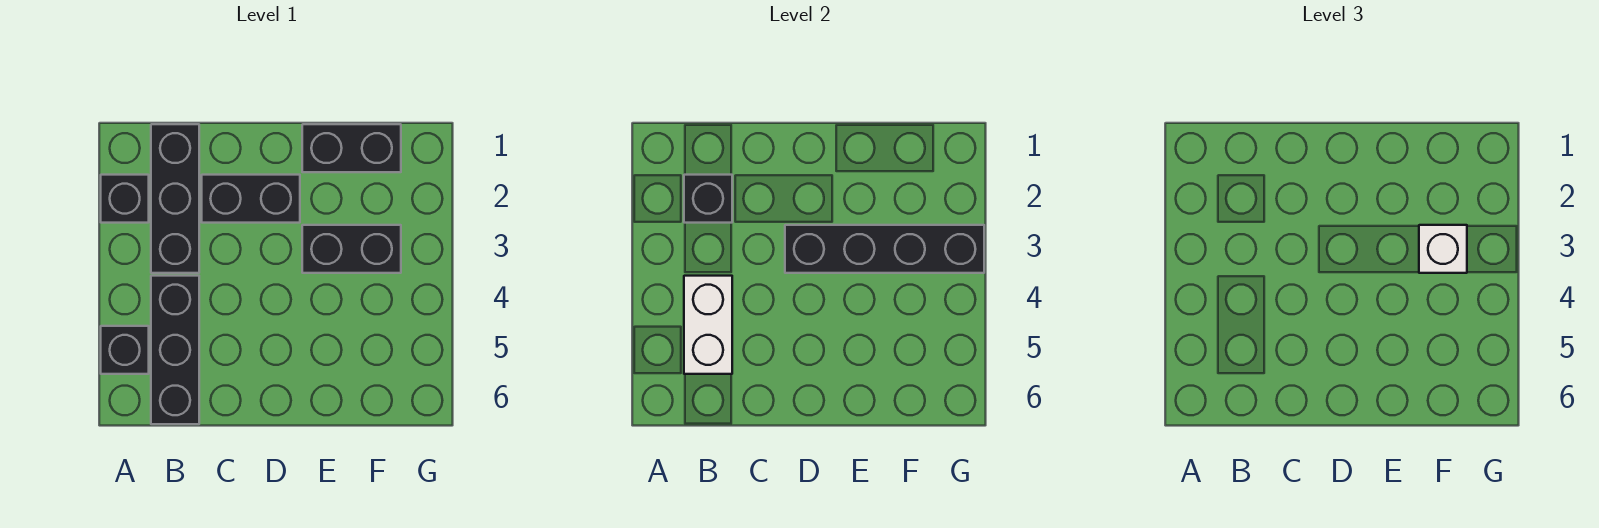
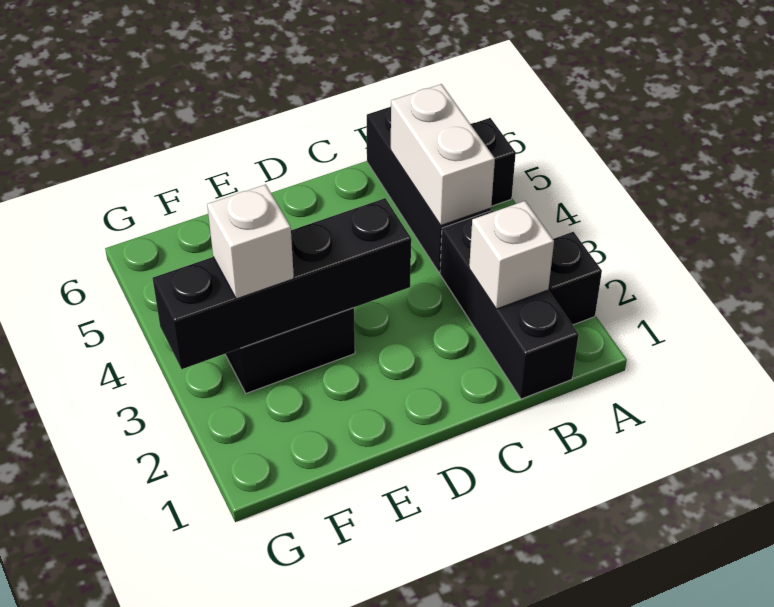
black brick B2 level 2 -> white brick B2 level 2
black brick C2:D2 level 1 -> none
black brick E1:F1 level 1 -> none

